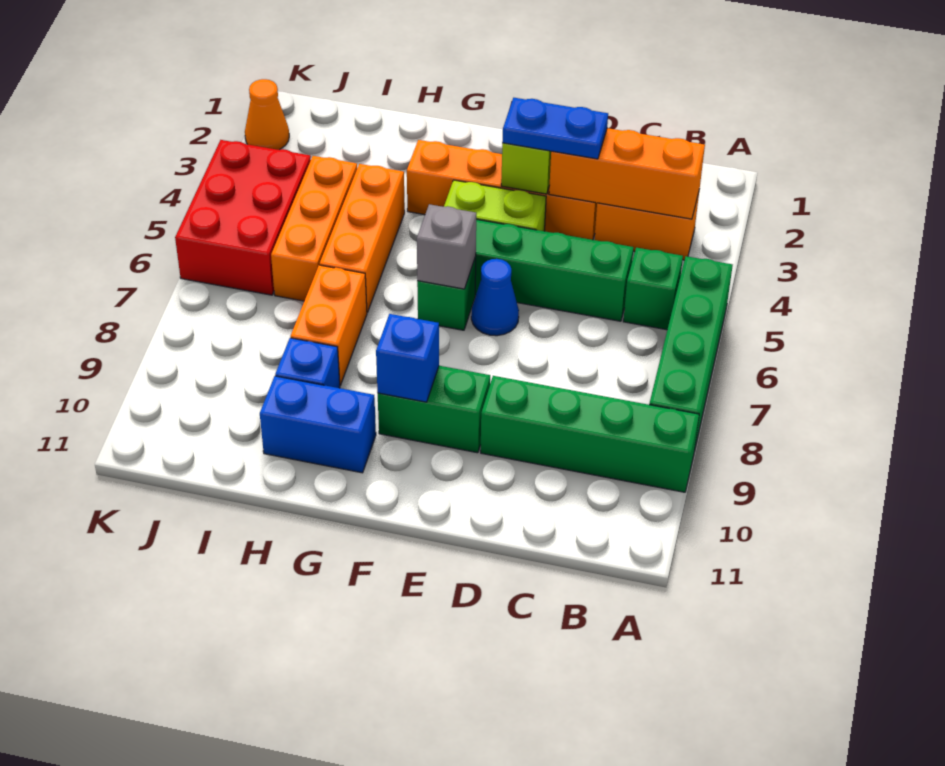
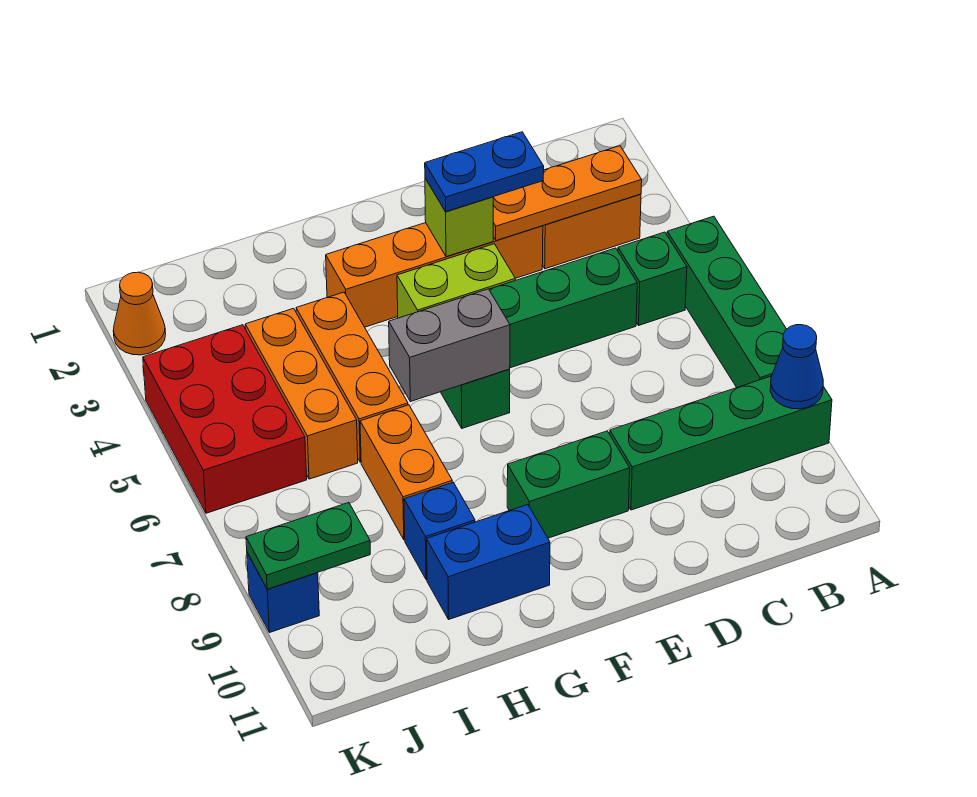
orange brick B3:D3 level 2 -> orange plate B3:D3 level 2
blue cone E6 level 1 -> blue cone A9 level 2
grey brick F6 level 2 -> grey brick F6:G6 level 2
blue brick F9 level 2 -> blue brick K9 level 1
none -> green plate J9:K9 level 2

